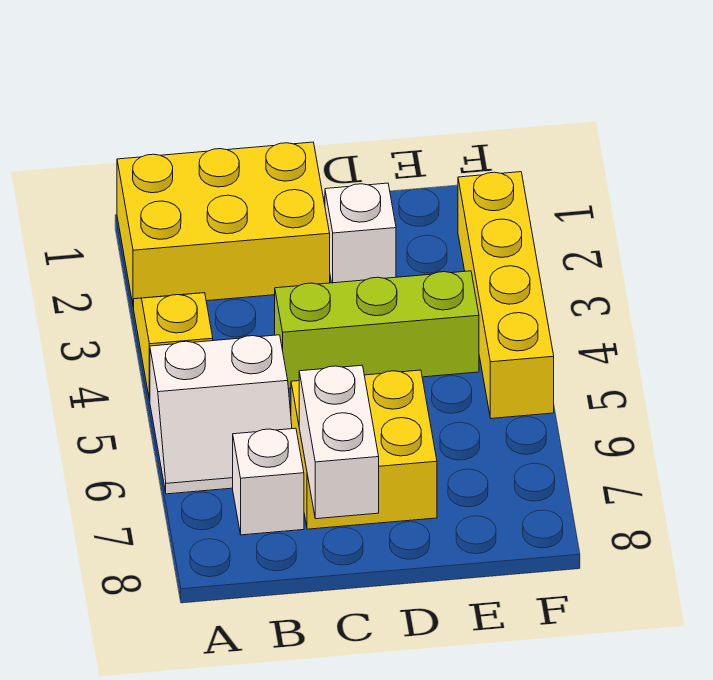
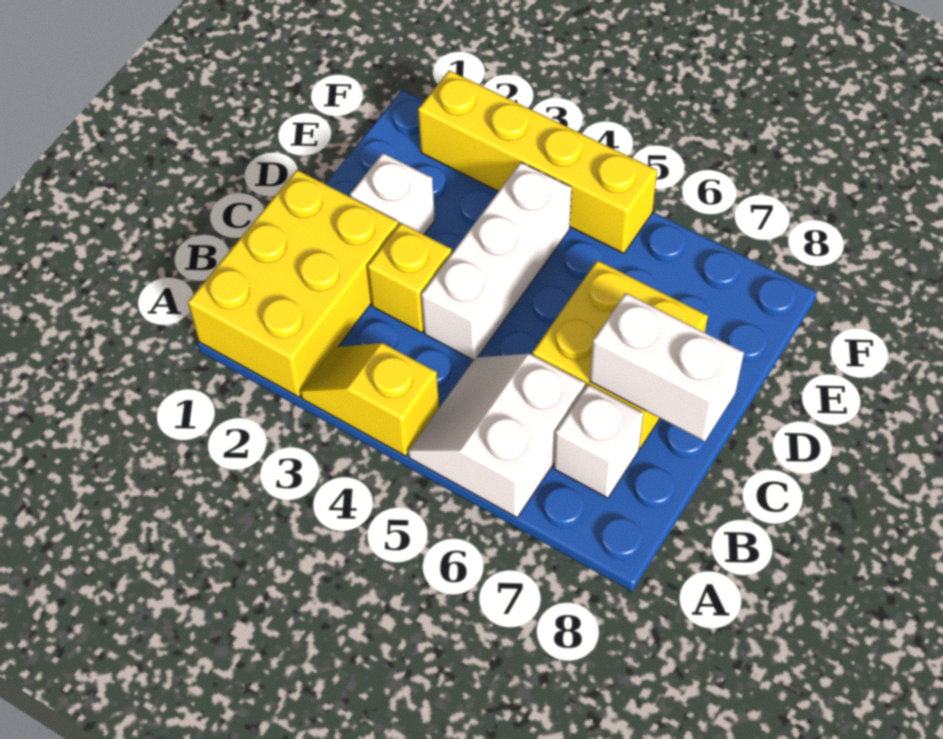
white slope A5:B6 level 1 top 5 -> white slope A5:B6 level 1 top 6
none -> yellow brick C3 level 1
lime brick C4:E4 level 1 -> white brick C4:E4 level 1

